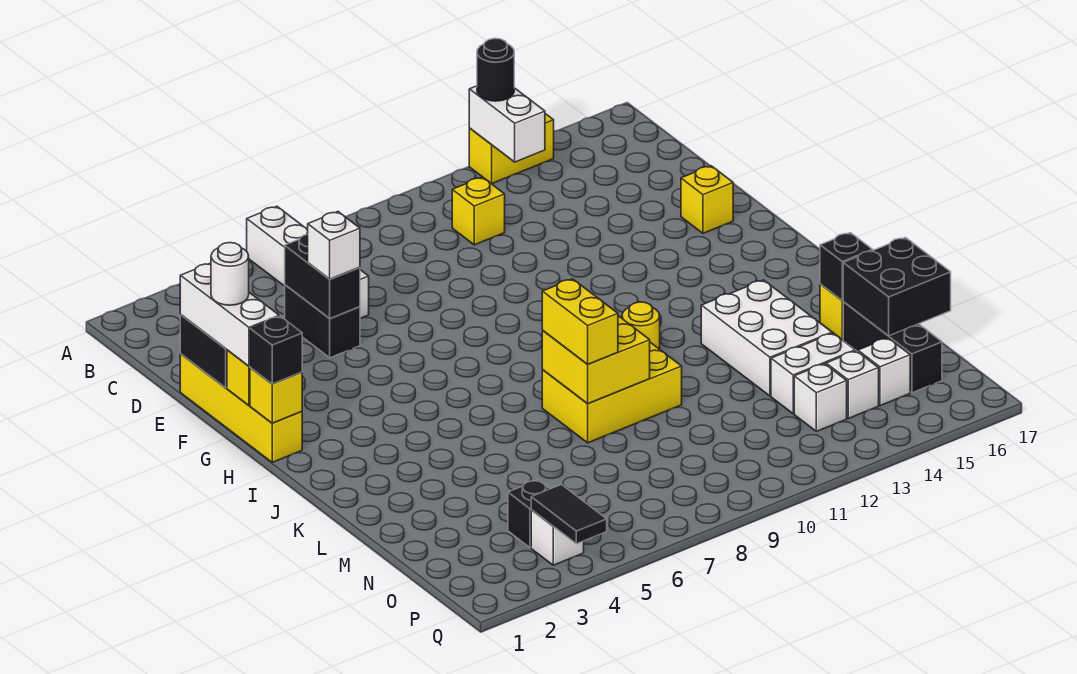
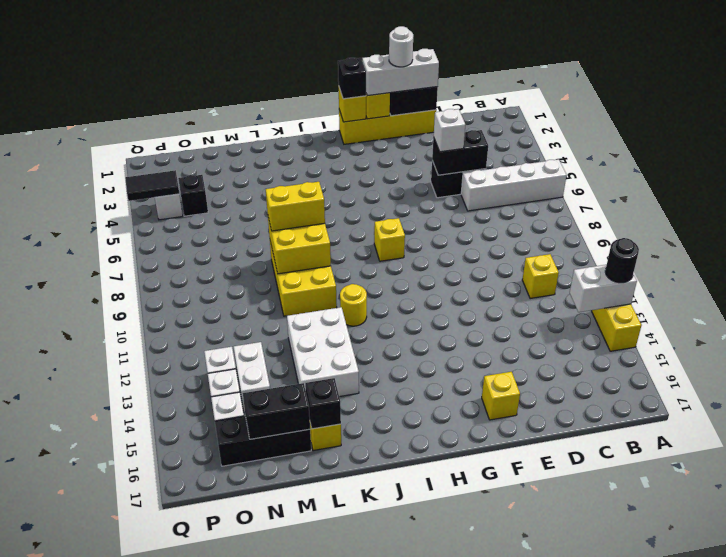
none -> yellow brick H8 level 1
white brick K13:M14 level 1 -> white brick K12:L14 level 1
black brick M16:N17 level 2 -> black brick M16:N16 level 2

